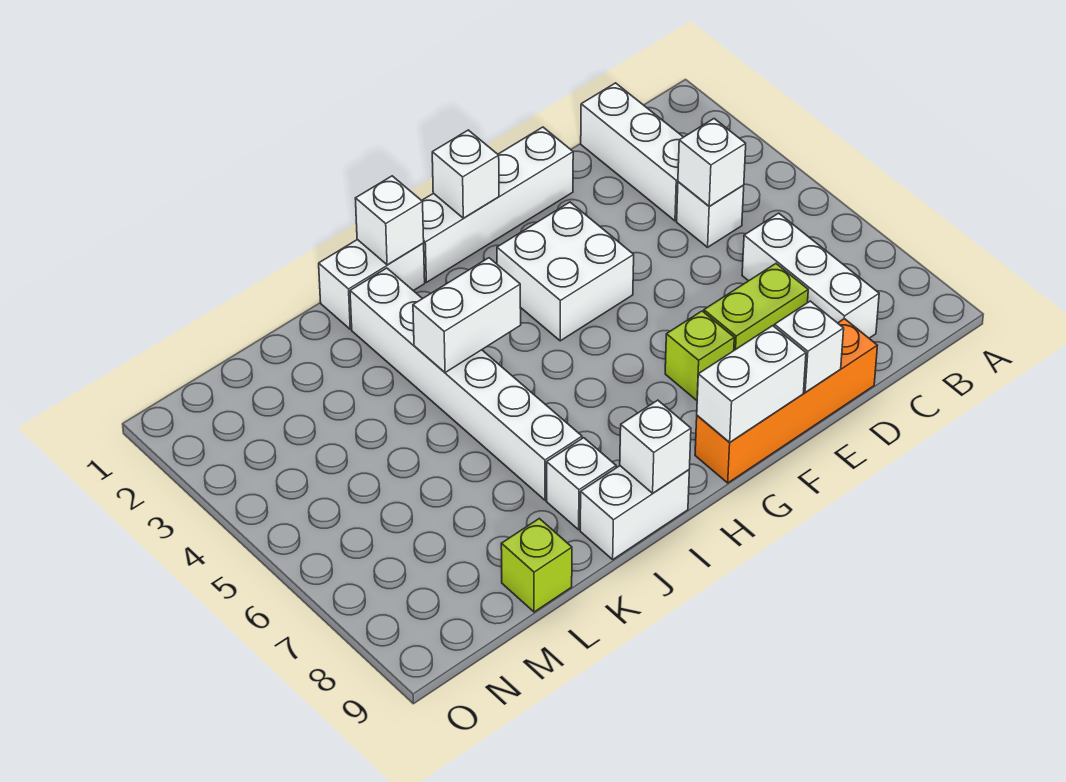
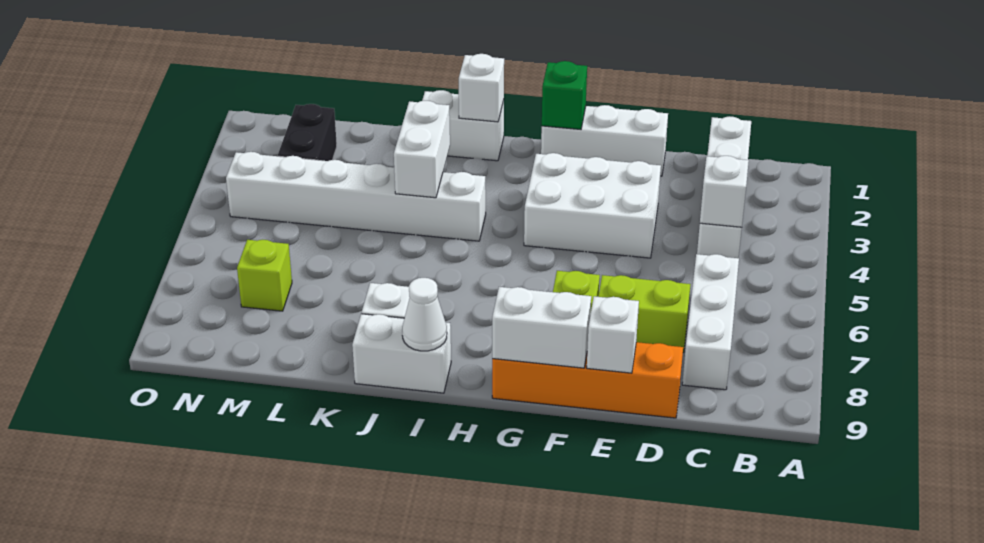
white brick E1:H1 level 1 -> white brick E1:G1 level 1
white brick F3:G4 level 1 -> white brick E3:G4 level 1
white brick G1 level 2 -> green brick G1 level 2
white brick I4:J4 level 2 -> white brick J3:J4 level 2
white brick I9 level 2 -> white cone I9 level 2
white brick J2:J7 level 1 -> white brick I4:N4 level 1
lime brick L9 level 1 -> lime brick M7 level 1
none -> black brick M2:M3 level 1

